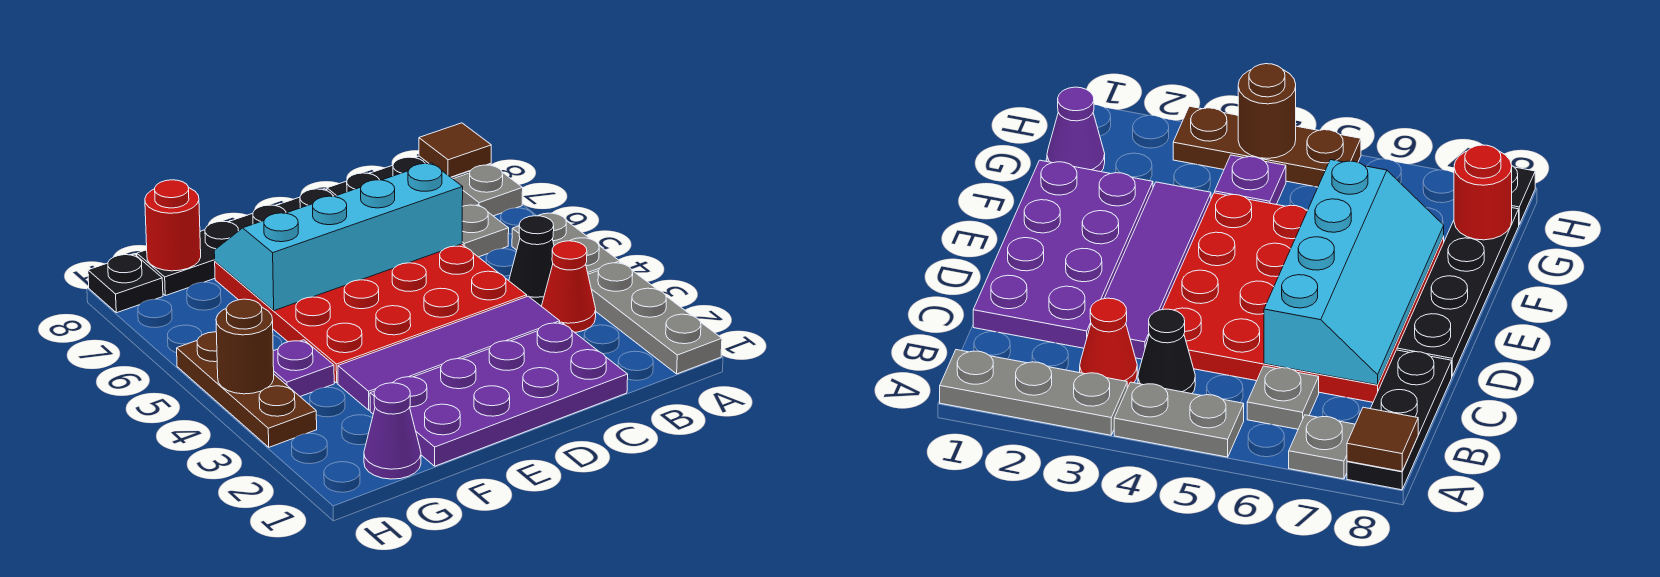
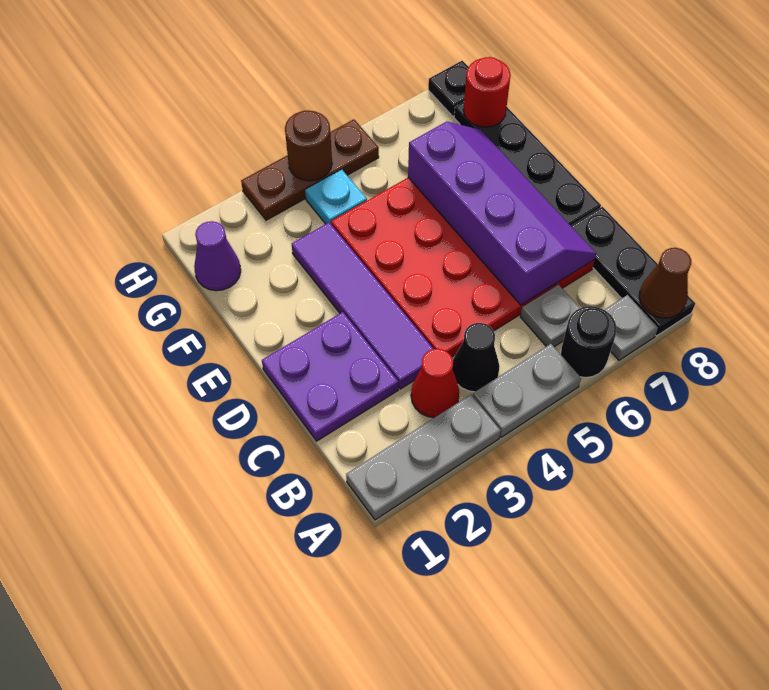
none -> black round brick A6 level 1
brown tile A8 level 2 -> brown cone A8 level 2
purple plate C1:F2 level 1 -> purple plate C1:D2 level 1
cyan slope C6:F7 level 2 top 6 -> purple slope C6:F7 level 2 top 6
purple plate G4 level 1 -> cyan plate G4 level 1

